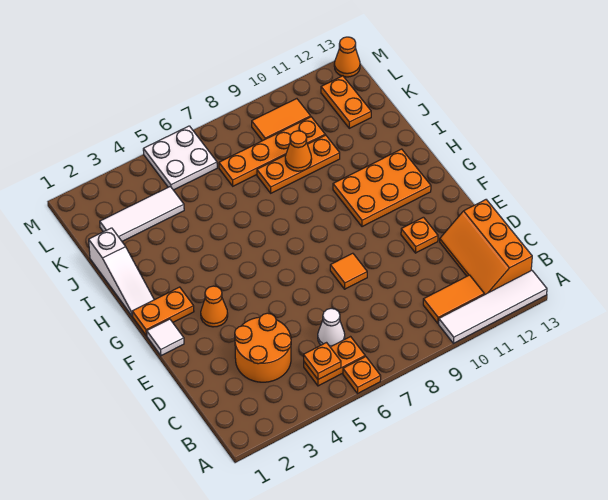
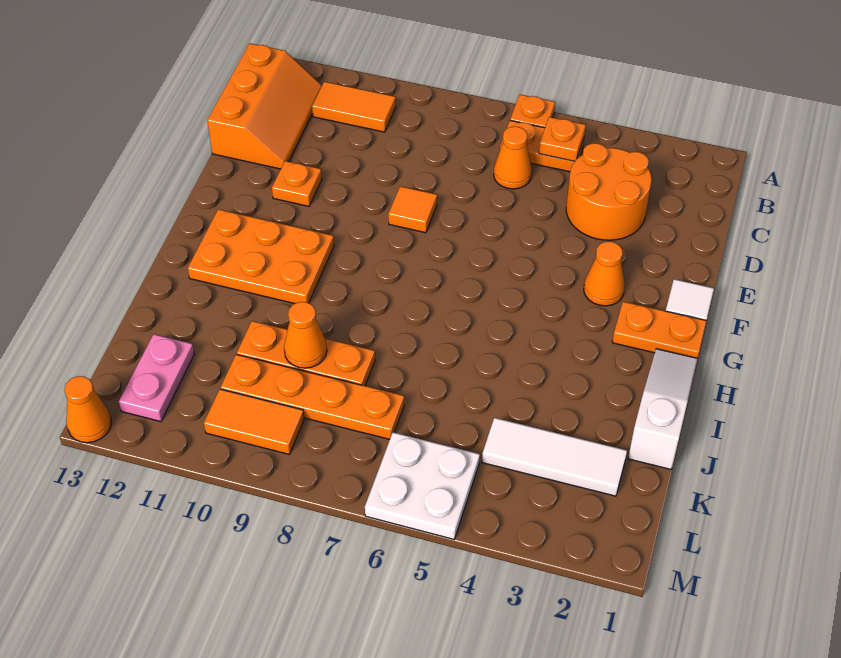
white tile A10:A13 level 1 -> none
white cone C6 level 1 -> orange cone C6 level 1
orange plate K12:L12 level 1 -> pink plate K12:L12 level 1

